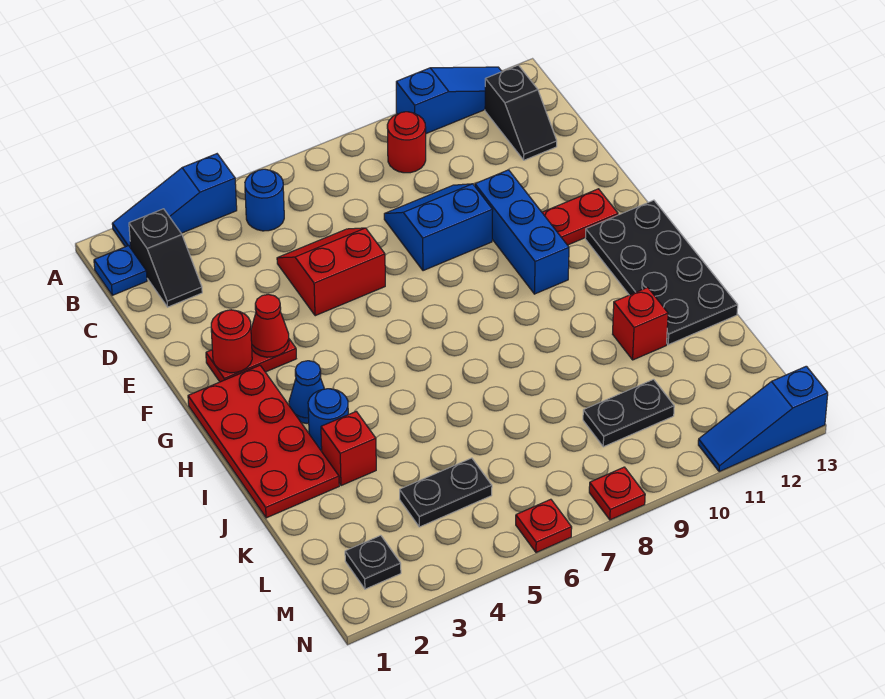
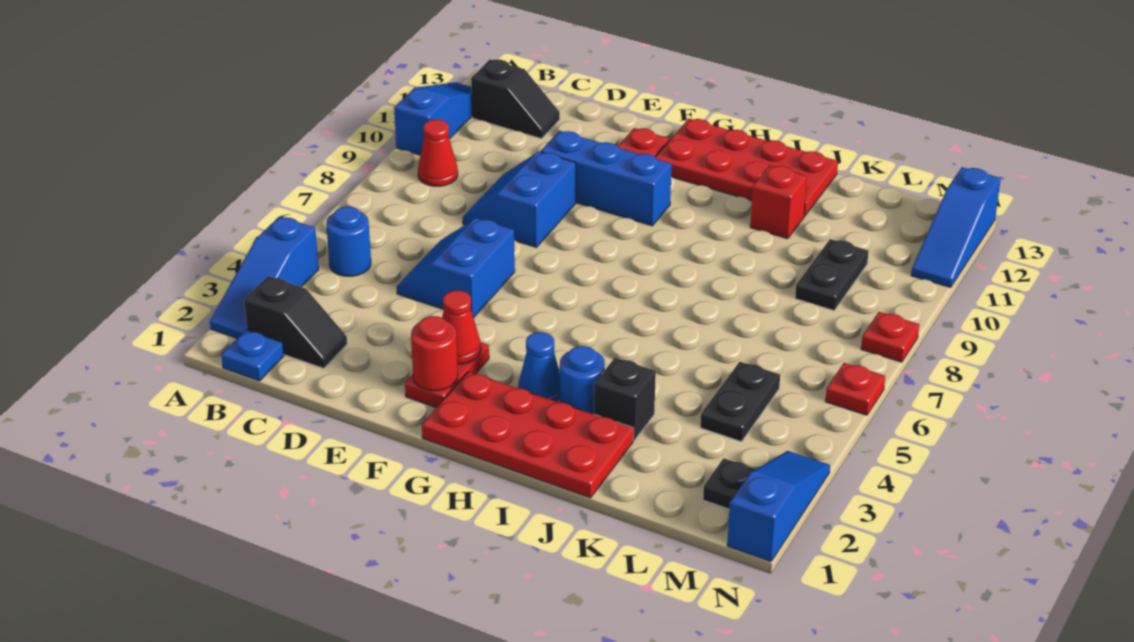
red round brick B9 level 1 -> red cone B9 level 1
red slope D5:E6 level 1 top E -> blue slope D5:E6 level 1 top E
black plate G12:J13 level 1 -> red plate G12:J13 level 1
red brick J3 level 1 -> black brick J3 level 1
none -> blue slope N1:N3 level 1 top 1

